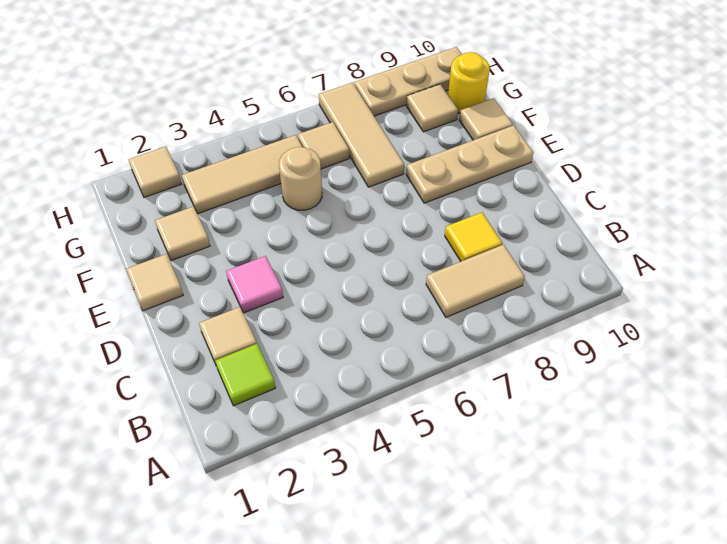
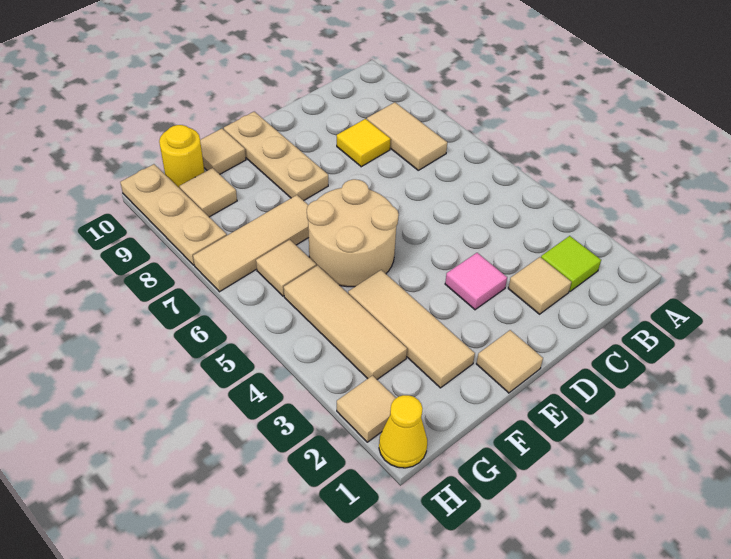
tan tile F2 level 1 -> tan tile F2:F4 level 1
tan round brick F5 level 1 -> tan round brick E5:F6 level 1
none -> yellow cone H1 level 1

